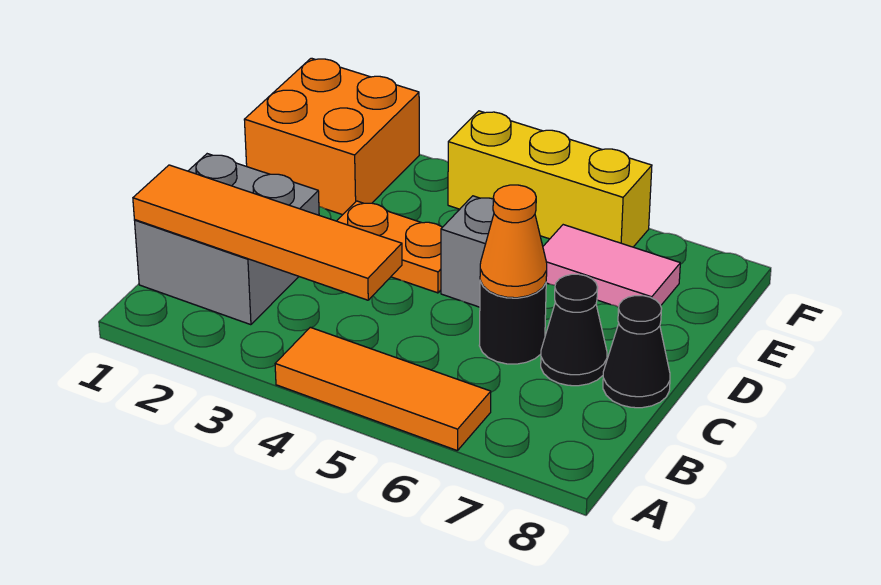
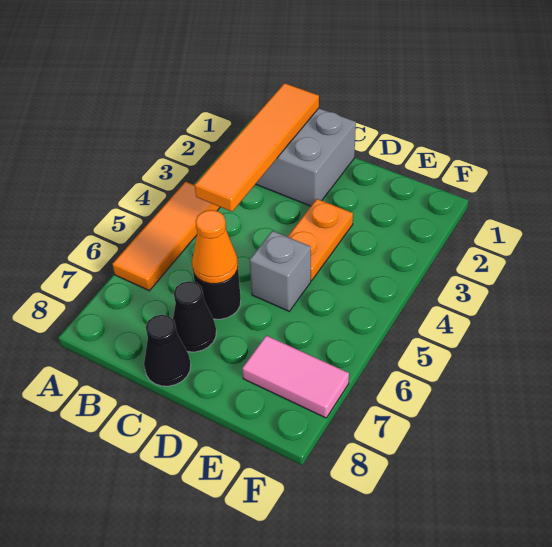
orange brick E1:F2 level 1 -> none
pink tile E6:E7 level 1 -> pink tile E7:F7 level 1
yellow brick F4:F6 level 1 -> none

